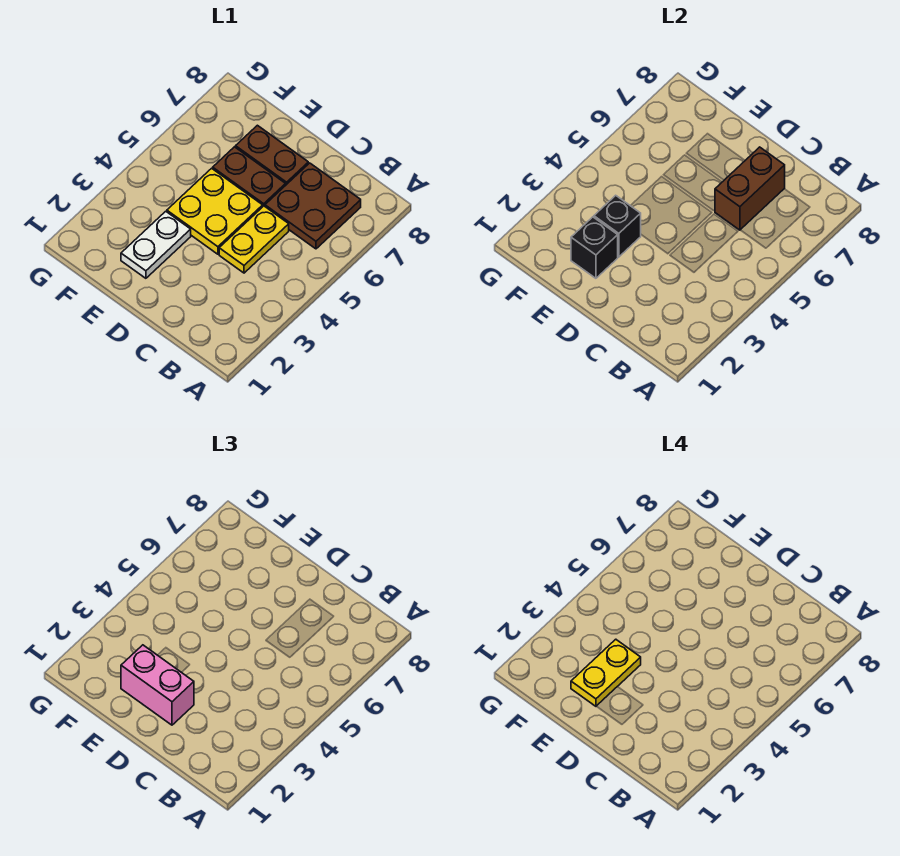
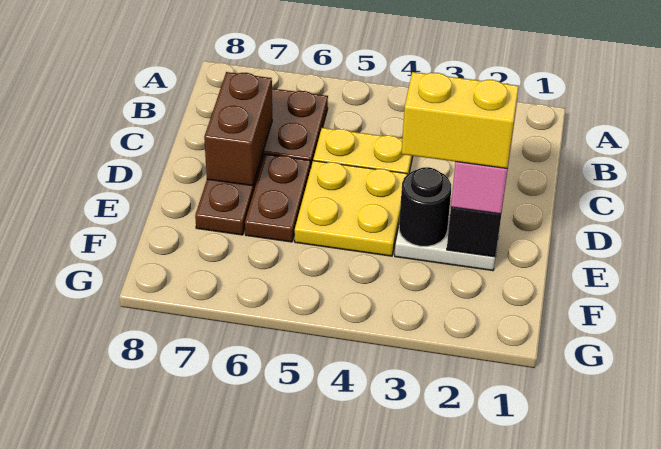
brown brick C6:C7 level 2 -> brown brick C7:D7 level 2
yellow plate E2:E3 level 4 -> yellow brick E2:E3 level 4
black brick E3 level 2 -> black round brick E3 level 2

